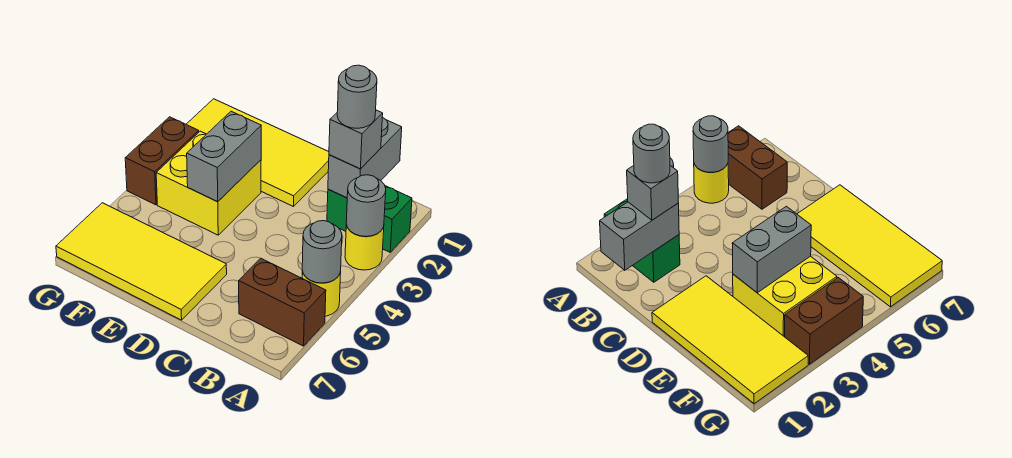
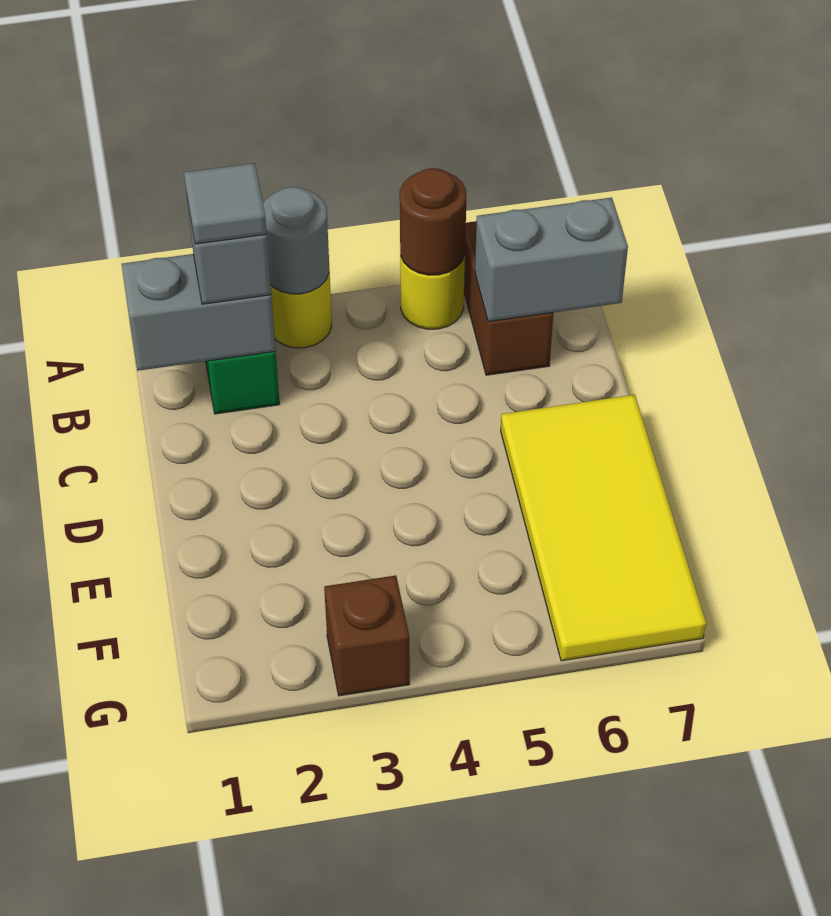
grey round brick A5 level 2 -> brown round brick A5 level 2
grey round brick B2 level 4 -> grey tile B2 level 4
yellow tile D1:G2 level 1 -> none
yellow brick E3:F4 level 1 -> none
grey brick E3:E4 level 2 -> grey brick B6:B7 level 2
brown brick G3:G4 level 1 -> brown brick G3 level 1

